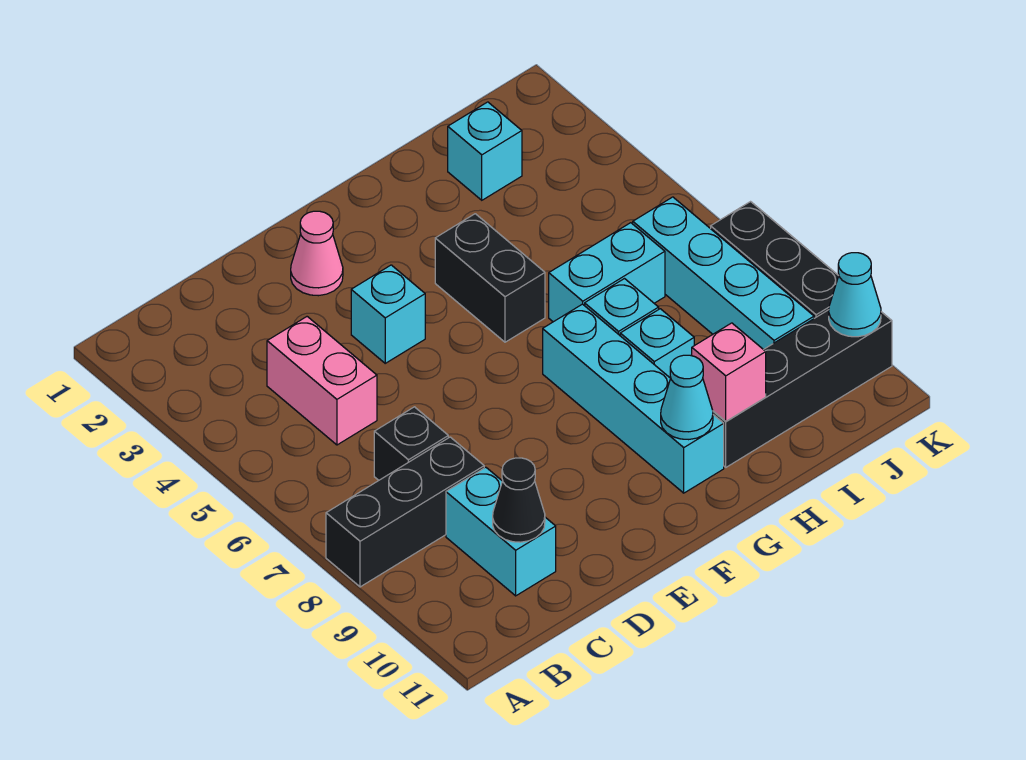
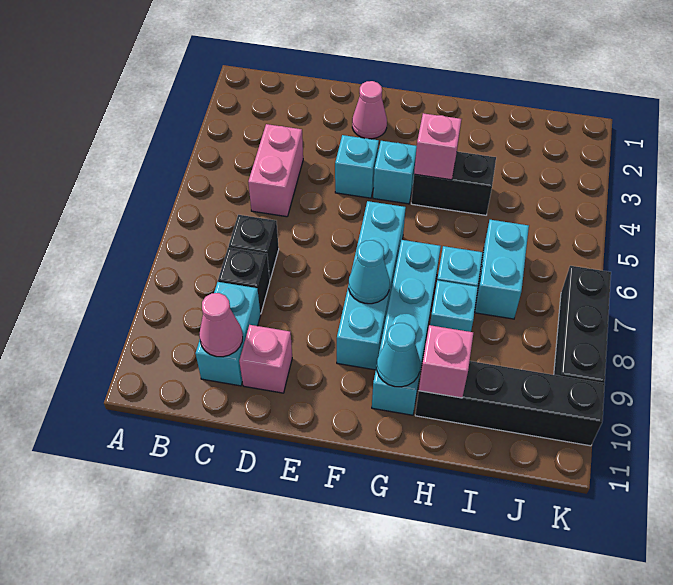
black brick A8:C8 level 1 -> black brick C8 level 1
black cone C10 level 2 -> pink cone C10 level 2
none -> pink brick D10 level 1
black brick G4:G5 level 1 -> black brick G4:H4 level 1
none -> pink brick G4 level 2
cyan brick H6:I6 level 1 -> cyan brick I6:I7 level 1
cyan brick I2 level 1 -> cyan brick F4 level 1
cyan brick J6:J9 level 1 -> cyan brick F6:F9 level 1
cyan cone K10 level 2 -> cyan cone F8 level 2

